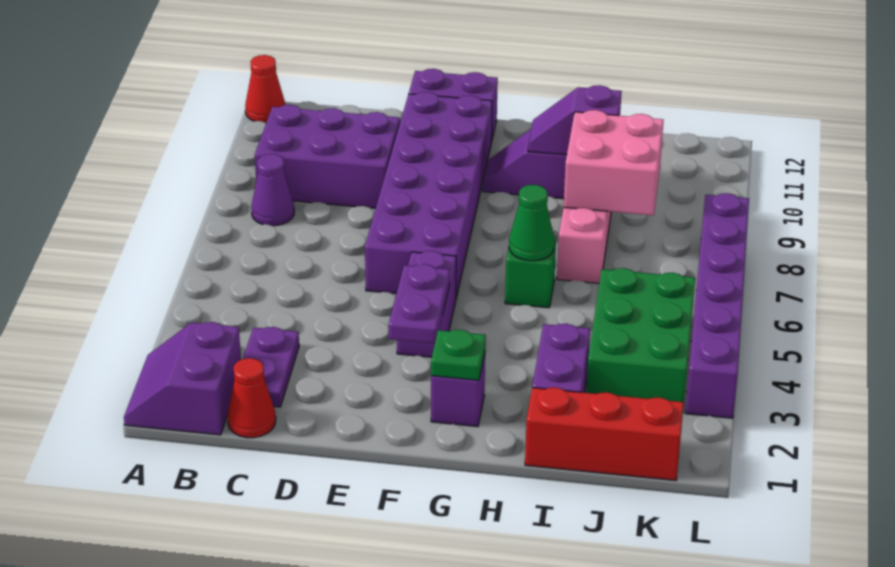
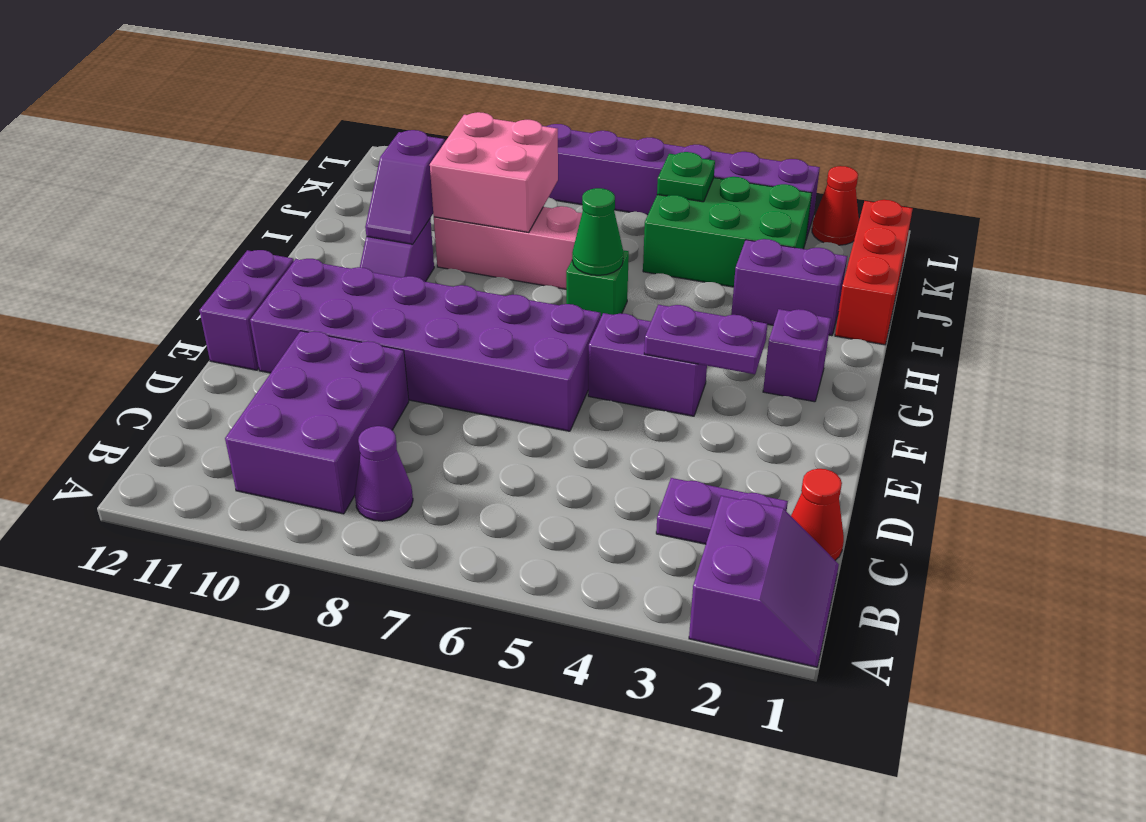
purple slope A1:B2 level 1 top B -> purple slope A1:B2 level 1 top 2
red cone A12 level 1 -> red cone L2 level 1
green plate G2 level 2 -> green plate K5 level 2

